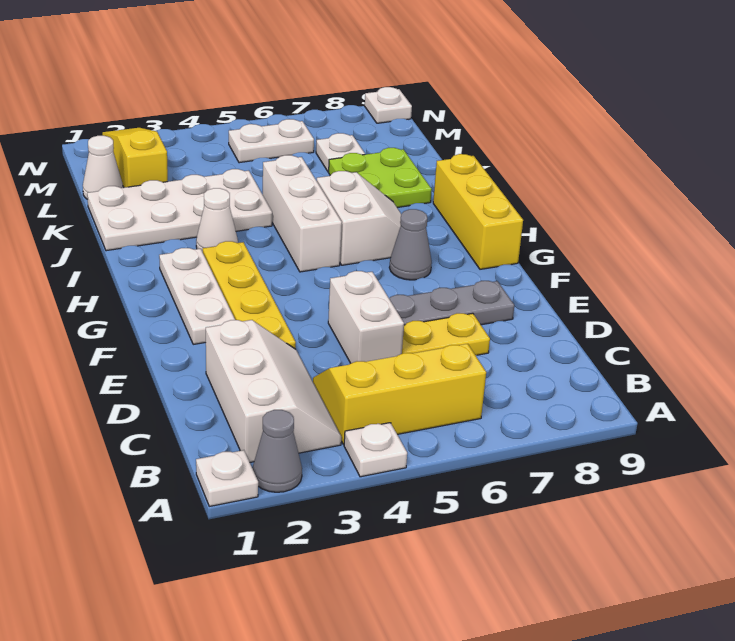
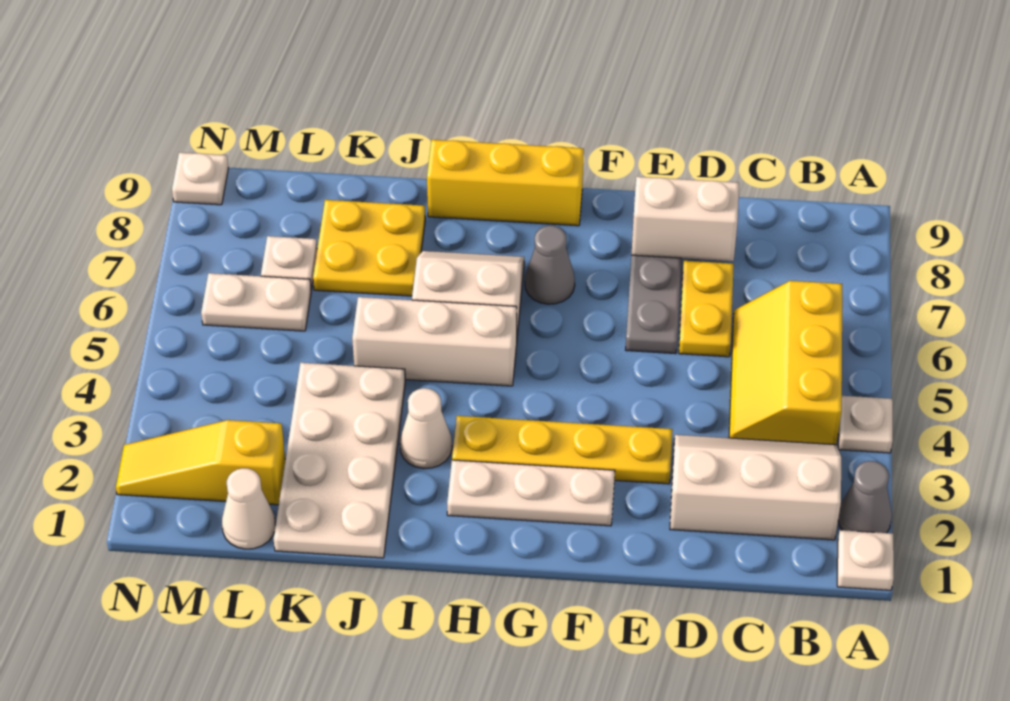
white brick D5:E5 level 1 -> white brick D8:E8 level 2
lime plate J7:K8 level 1 -> yellow plate J7:K8 level 1
white plate M5:M6 level 1 -> white plate L6:M6 level 1

